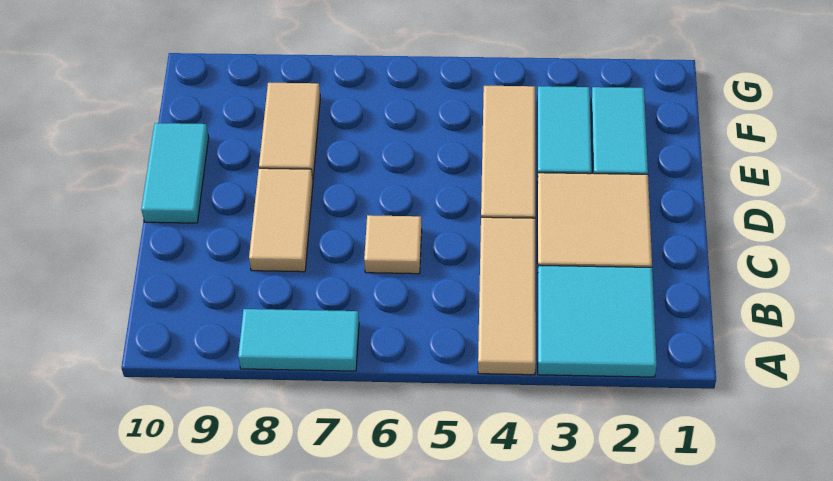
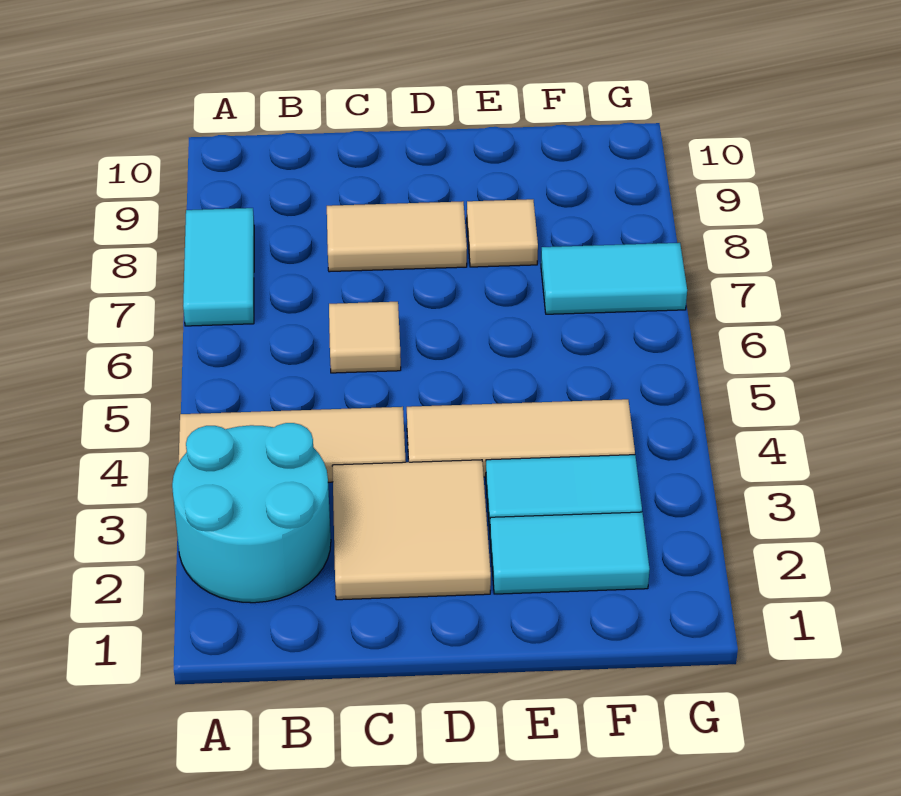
cyan tile A2:B3 level 1 -> cyan round brick A2:B3 level 1
cyan tile D10:E10 level 1 -> cyan tile F7:G7 level 1
tan tile E8:F8 level 1 -> tan tile E8 level 1

